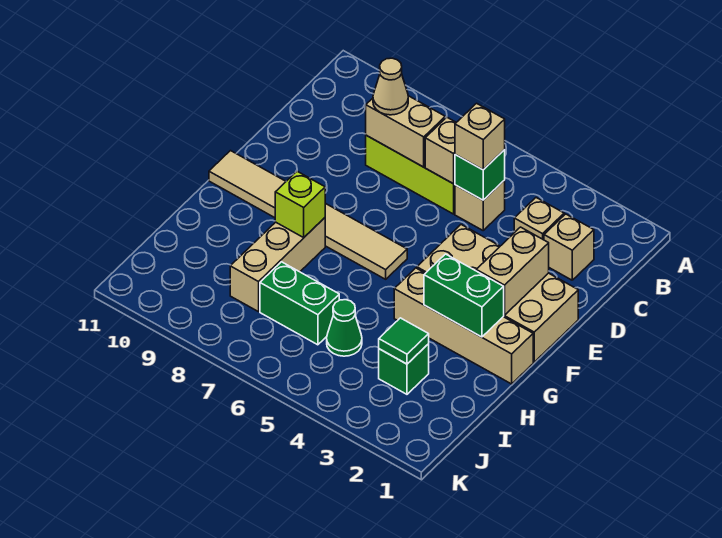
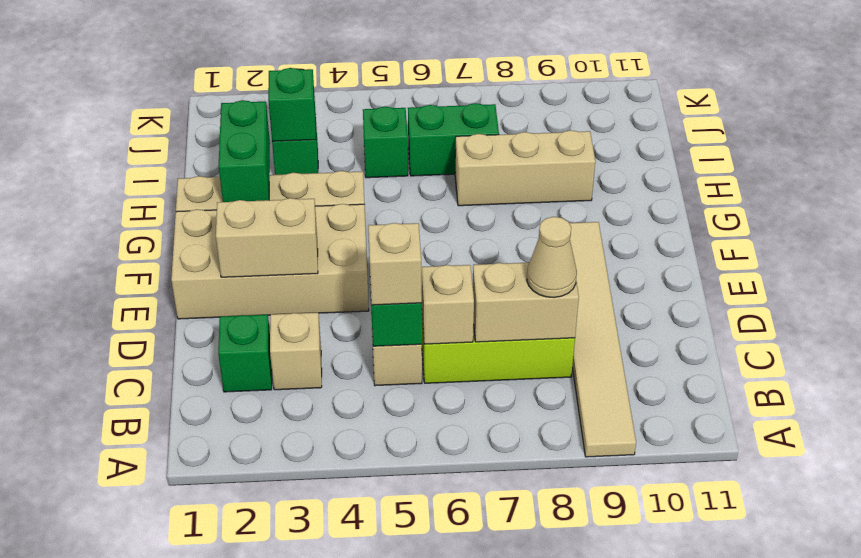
tan brick C2 level 1 -> green brick C2 level 1
tan brick E2:F2 level 2 -> tan brick E2:E3 level 2
tan tile F6:F11 level 1 -> tan tile A9:F9 level 1
green brick G2:G3 level 2 -> green brick G2:H2 level 2
tan brick G8:I8 level 1 -> tan brick H7:H9 level 1
lime brick G8 level 2 -> none
green tile I3 level 2 -> green brick I3 level 2
green cone I5 level 1 -> green brick I5 level 1

